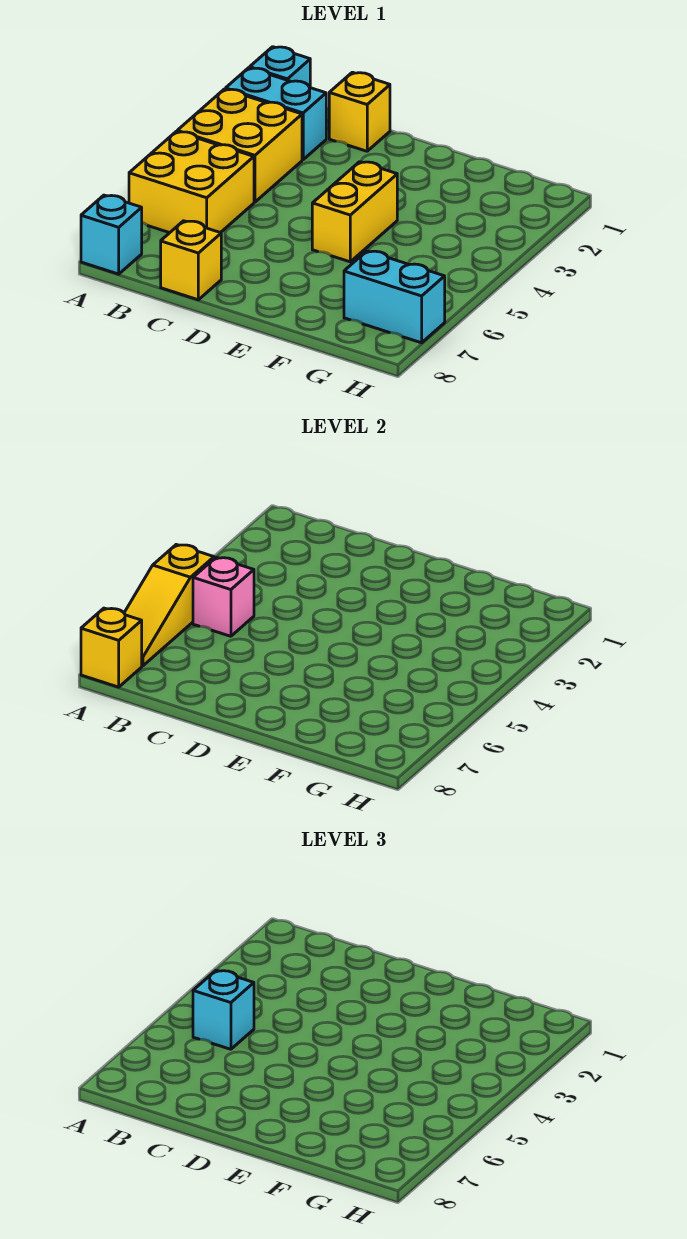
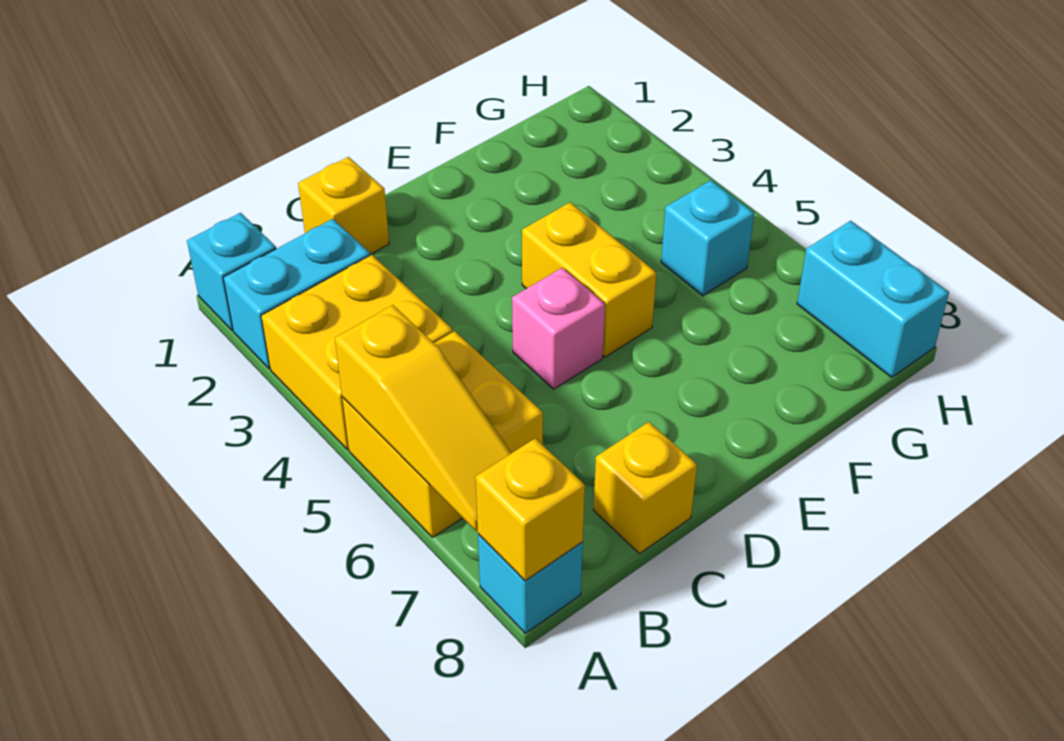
pink brick B5 level 2 -> pink brick D5 level 1
cyan brick B5 level 3 -> cyan brick G5 level 1
cyan brick G7:H7 level 1 -> cyan brick H7:H8 level 1

